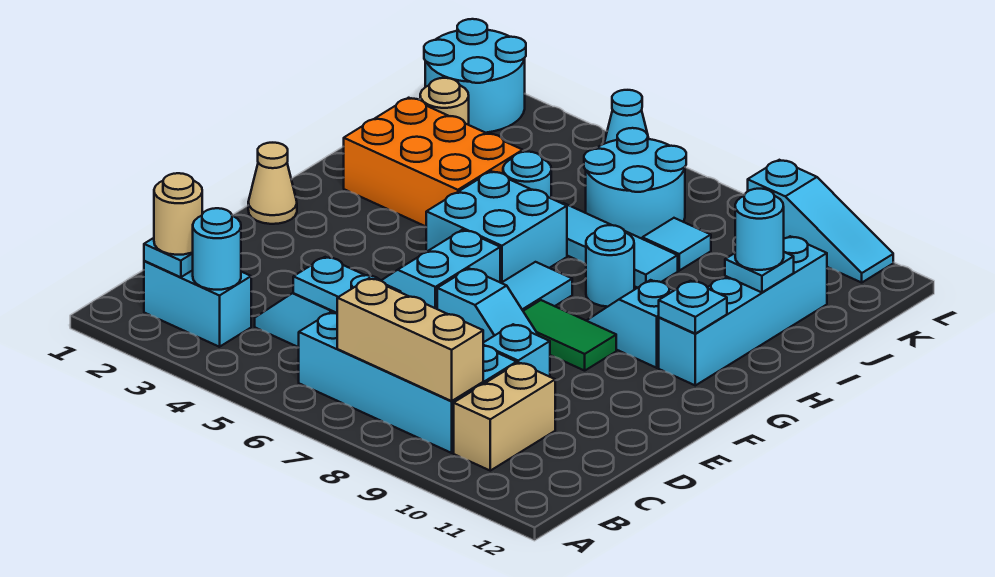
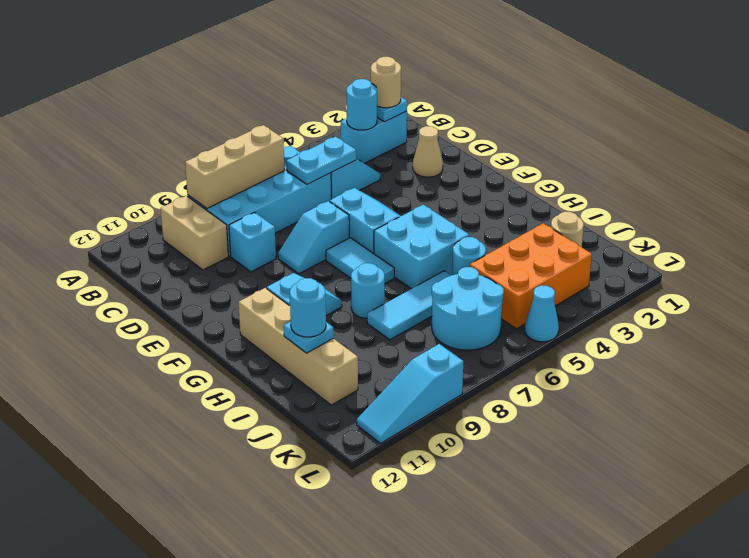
tan cone F1 level 1 -> tan cone D2 level 1
green tile F8:F9 level 1 -> none
cyan brick G11:J11 level 1 -> tan brick G11:J11 level 1
cyan plate G11 level 2 -> none
orange brick H2:I4 level 1 -> orange brick J3:K5 level 1
cyan tile J8 level 1 -> none
cyan round brick K1:L2 level 1 -> none

